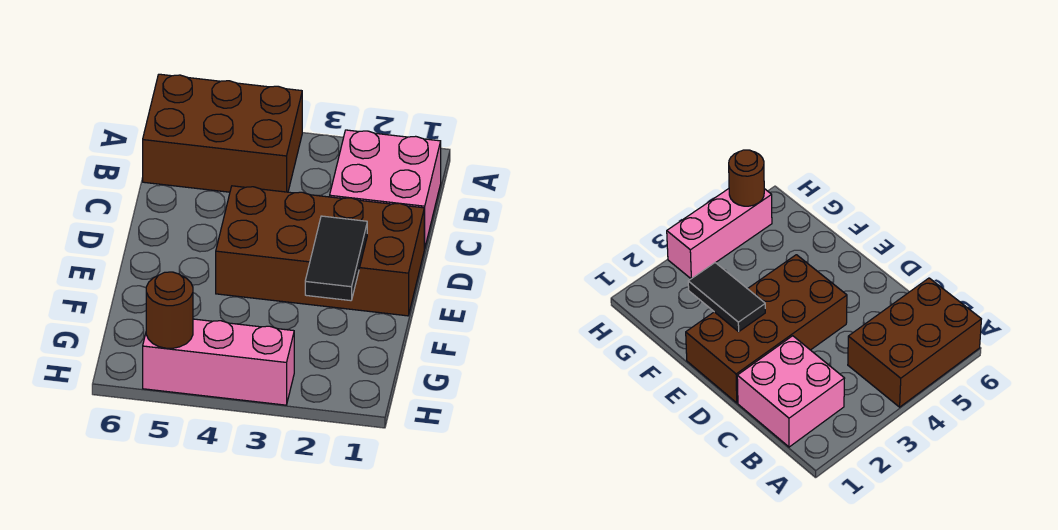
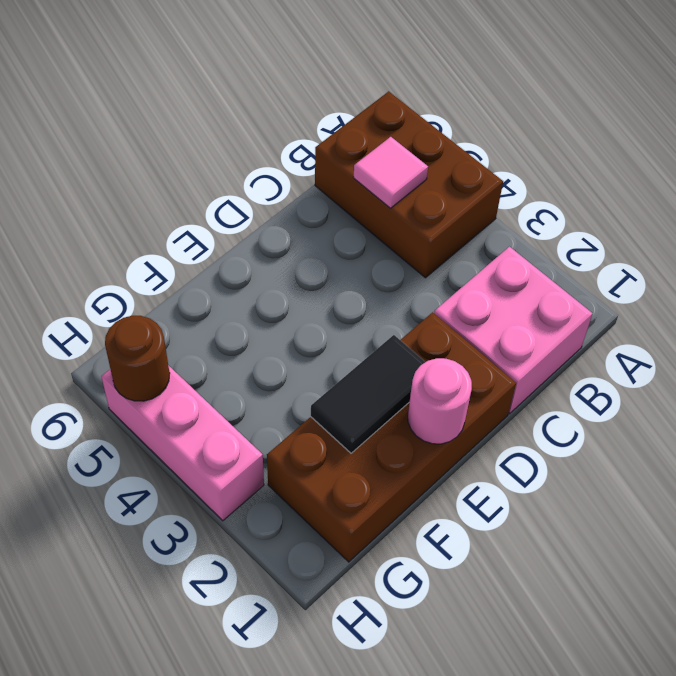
none -> pink tile B5 level 2
brown brick D1:E4 level 1 -> brown brick D1:G2 level 1
none -> pink round brick E1 level 2

